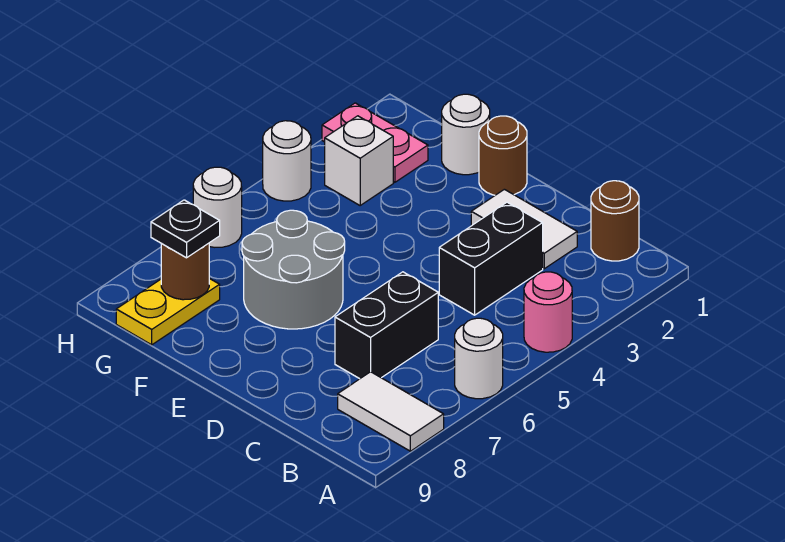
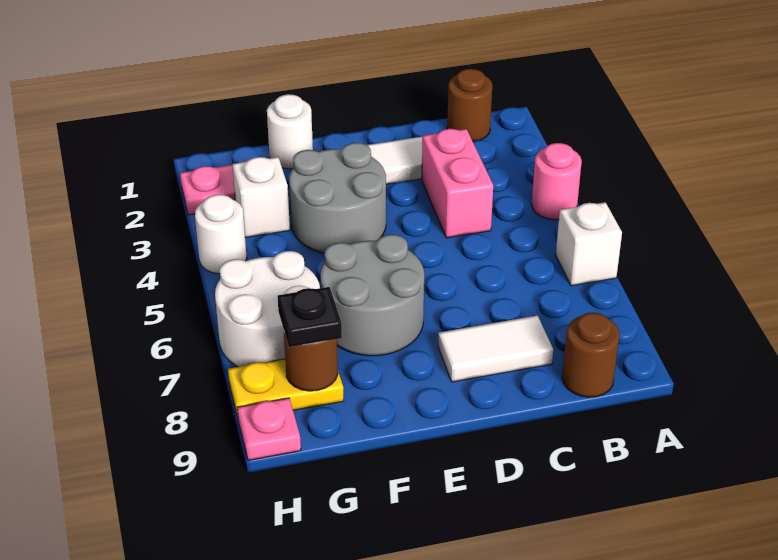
white round brick A6 level 1 -> white brick A6 level 1
white tile A8:B8 level 1 -> white tile C8:D8 level 1
black brick C3:C4 level 1 -> pink brick C3:C4 level 1
black brick C6:C7 level 1 -> none
brown round brick E1 level 1 -> brown round brick B9 level 1
none -> grey round brick E3:F4 level 1
yellow plate G8:G9 level 1 -> yellow plate G8:H8 level 1
white round brick H6 level 1 -> white round brick G6:H7 level 1
none -> pink plate H9 level 1

